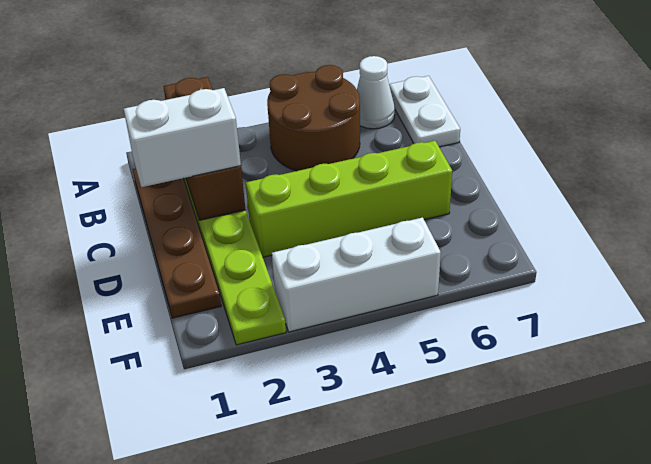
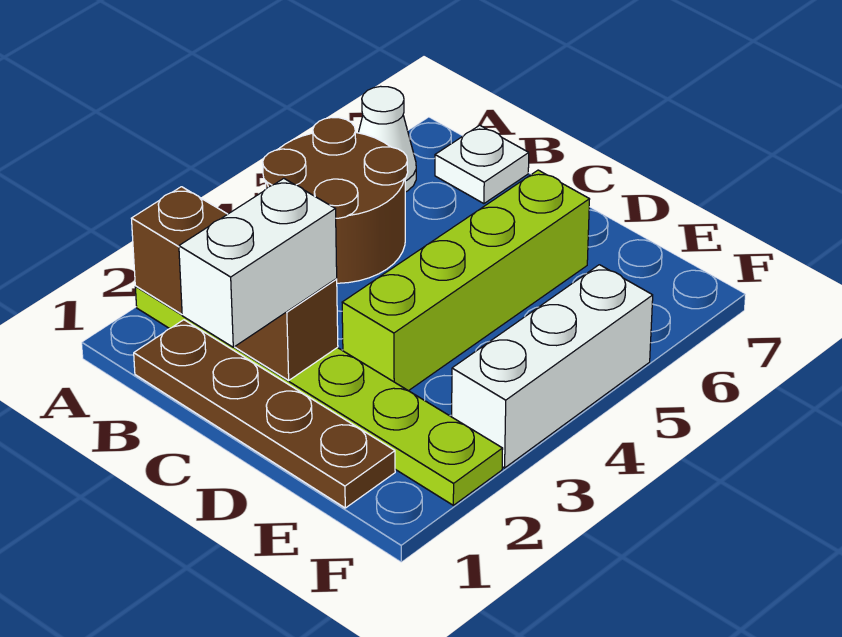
white plate A7:B7 level 1 -> white plate B7 level 1

